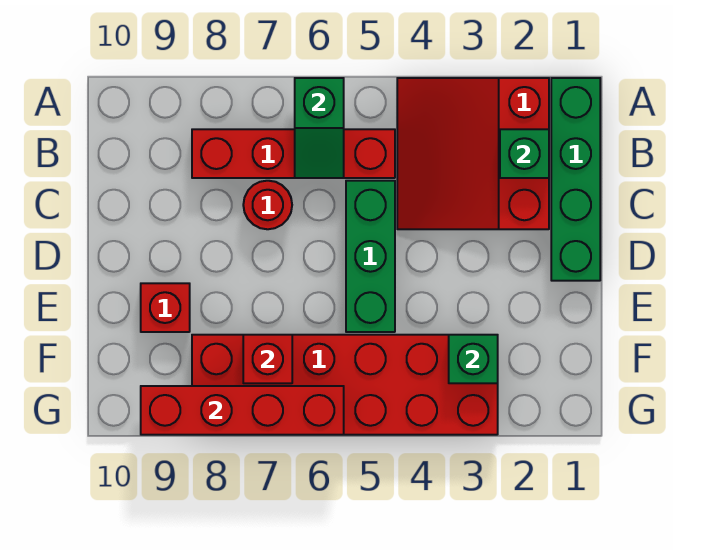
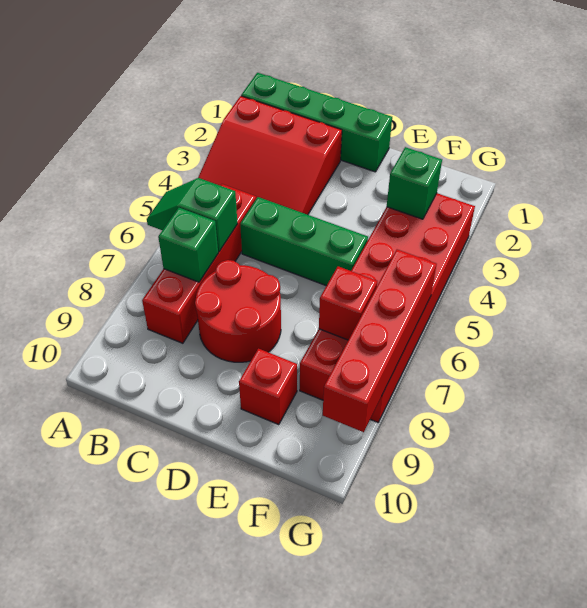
green slope A6:B6 level 2 top A -> green slope A6:B6 level 2 top B
green brick B2 level 2 -> green brick B7 level 2
red round brick C7 level 1 -> red round brick C7:D8 level 1

